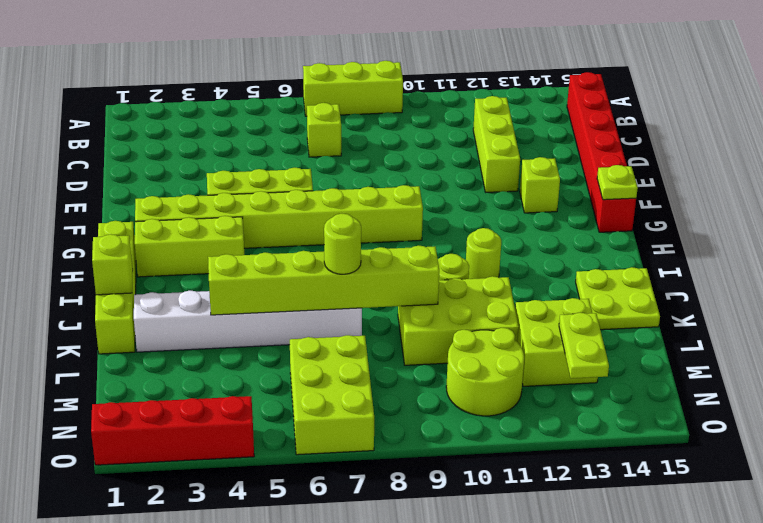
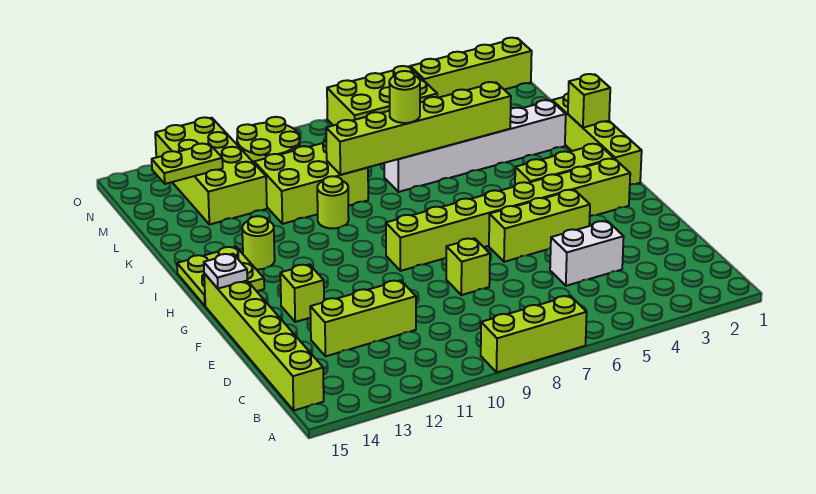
red brick B15:G15 level 1 -> lime brick B15:G15 level 1
lime brick C7 level 1 -> lime brick E8 level 1
lime brick C12:E12 level 1 -> lime brick D11:D13 level 1
none -> white brick D4:D5 level 1
lime plate G15 level 2 -> white plate G15 level 2
lime round brick I11 level 1 -> lime round brick I13 level 1
lime plate J14:K15 level 1 -> lime plate H14:I15 level 1
lime brick L12:M13 level 1 -> lime brick L12:O13 level 1
lime brick M6:O7 level 1 -> lime brick N5:O7 level 1
lime plate M13:N13 level 2 -> lime plate M13:M14 level 2
red brick O1:O4 level 1 -> lime brick O1:O4 level 1

